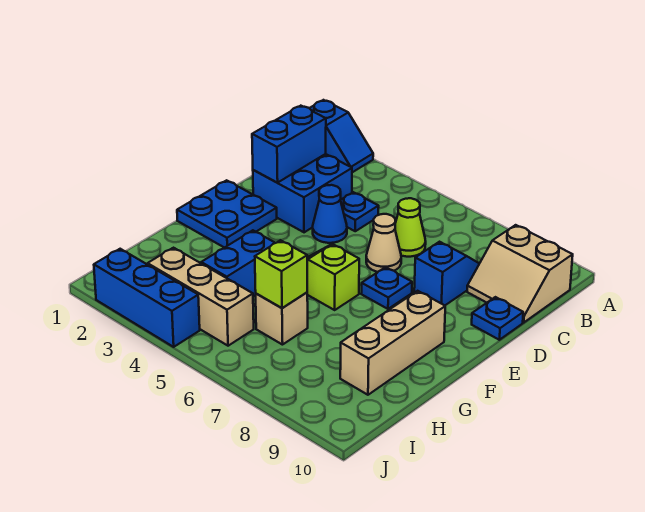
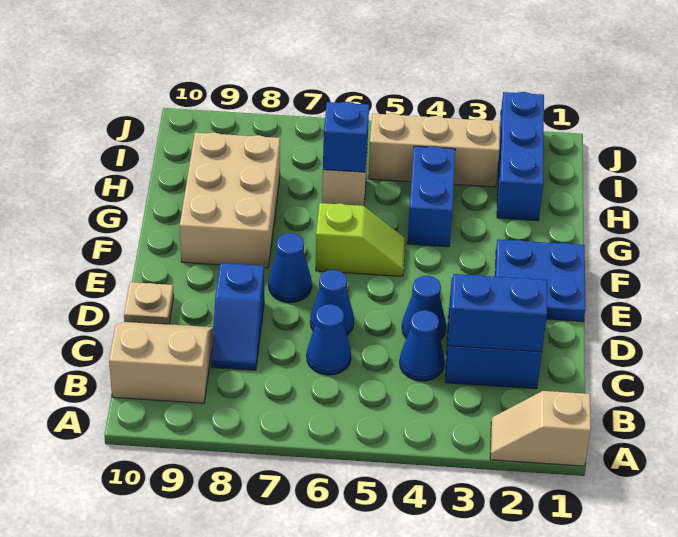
blue slope A1:A2 level 1 top 1 -> tan slope A1:A2 level 1 top 1
blue brick C2:D2 level 2 -> blue brick C2:C3 level 2
blue plate C4 level 1 -> blue cone C4 level 1
lime cone C6 level 1 -> blue cone C6 level 1
tan cone D6 level 1 -> blue cone D6 level 1
blue plate D10 level 1 -> tan plate D10 level 1
blue plate E7 level 1 -> blue cone E7 level 1
tan brick F9:H9 level 1 -> tan brick F8:H9 level 1
lime brick H6 level 2 -> blue brick H6 level 2
blue brick J2:J4 level 1 -> blue brick H2:J2 level 1

